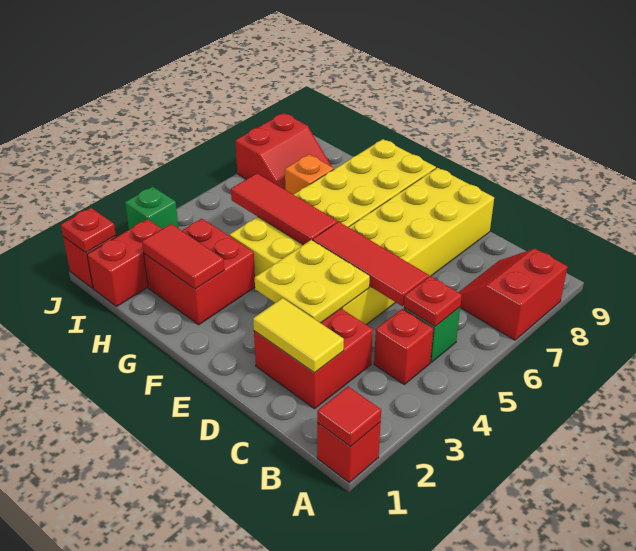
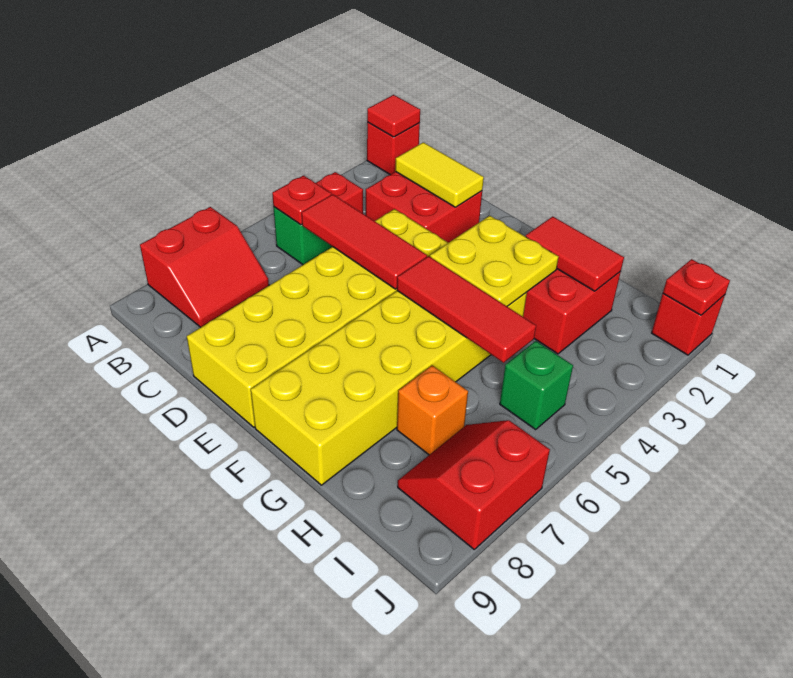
yellow plate D3:E4 level 2 -> yellow plate F3:G4 level 2
red brick I1:I2 level 1 -> none
green brick J3 level 1 -> green brick I5 level 1

